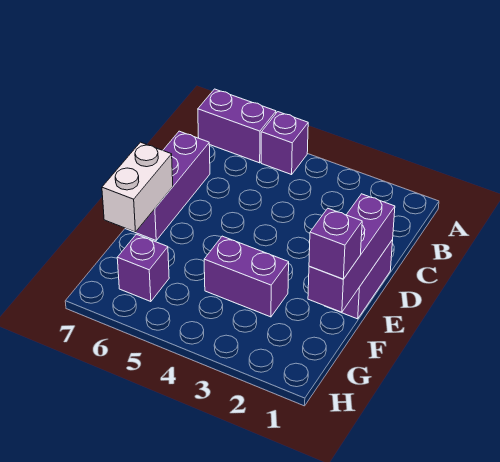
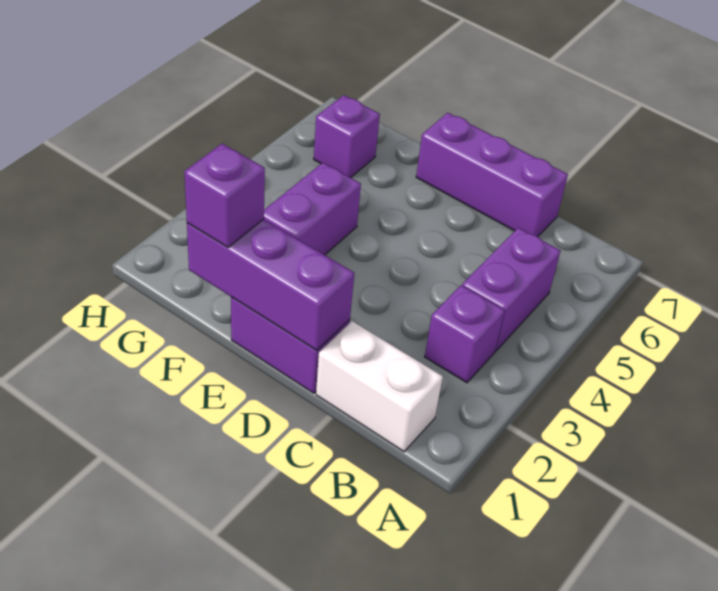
purple brick A5 level 1 -> purple brick B3 level 1
purple brick A6:A7 level 1 -> purple brick B4:B5 level 1
white brick E7:F7 level 2 -> white brick B1:C1 level 1

